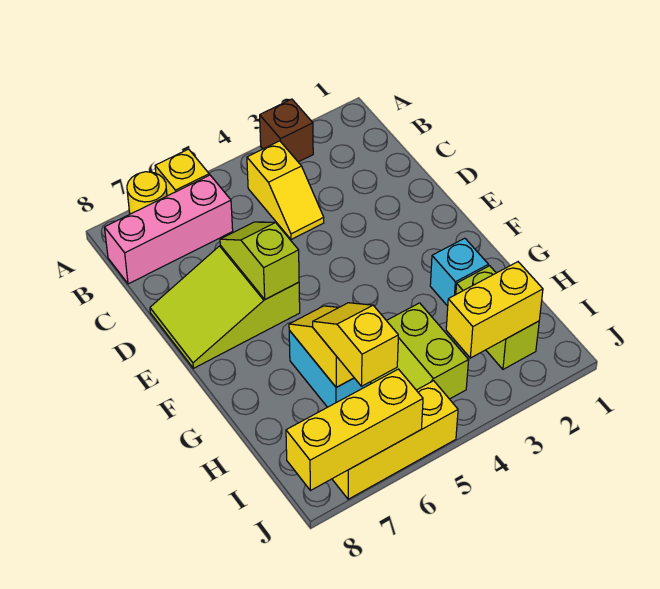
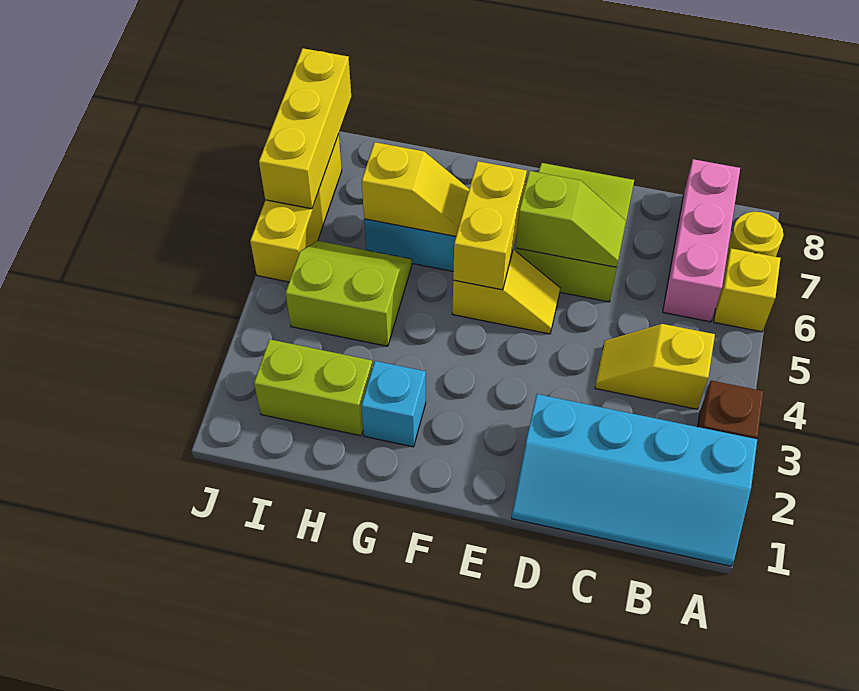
none -> cyan slope A1:D2 level 1 top 2
yellow slope H6:I6 level 3 top I -> yellow slope E5:F5 level 1 top F
yellow brick I2:I3 level 2 -> yellow brick F5:F6 level 2

